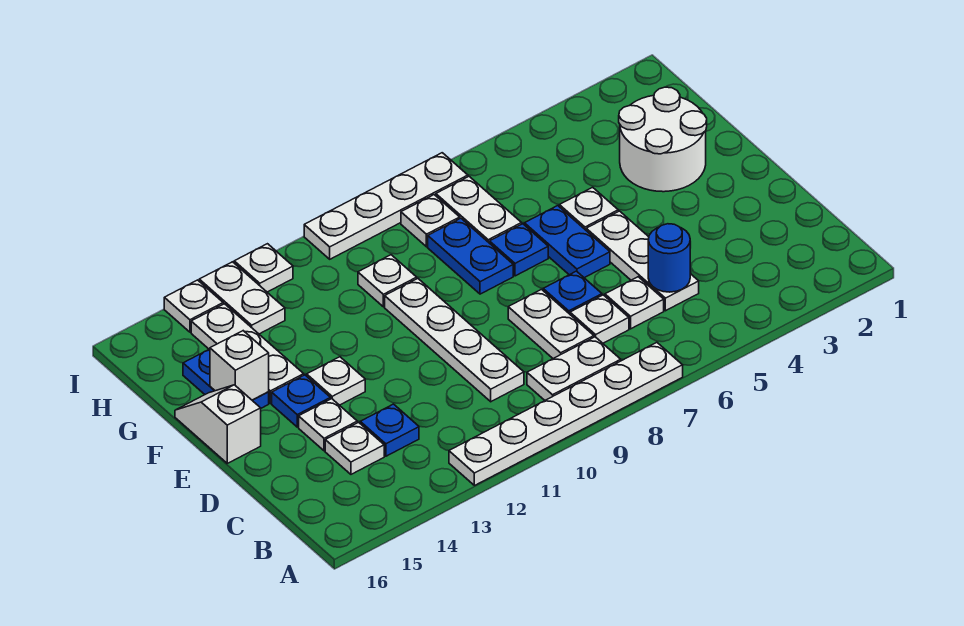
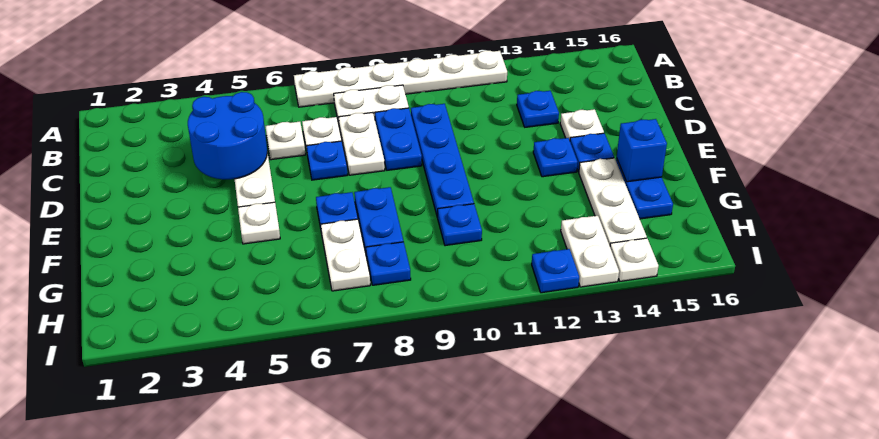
blue round brick C5 level 2 -> blue round brick C4:D5 level 2
white plate C10:F10 level 1 -> blue plate C10:F10 level 1
white plate C14 level 1 -> none
blue plate E6:F6 level 1 -> blue plate C9:D9 level 1
white plate E13 level 1 -> blue plate E13 level 1
white slope E16:F16 level 1 top E -> none
white round brick F2:G3 level 1 -> none
white brick F15 level 2 -> blue brick F15 level 2
white plate G10 level 1 -> blue plate G10 level 1
white plate H8 level 1 -> blue plate H8 level 1
white plate I7:I10 level 1 -> none
white plate I12 level 1 -> blue plate I12 level 1

